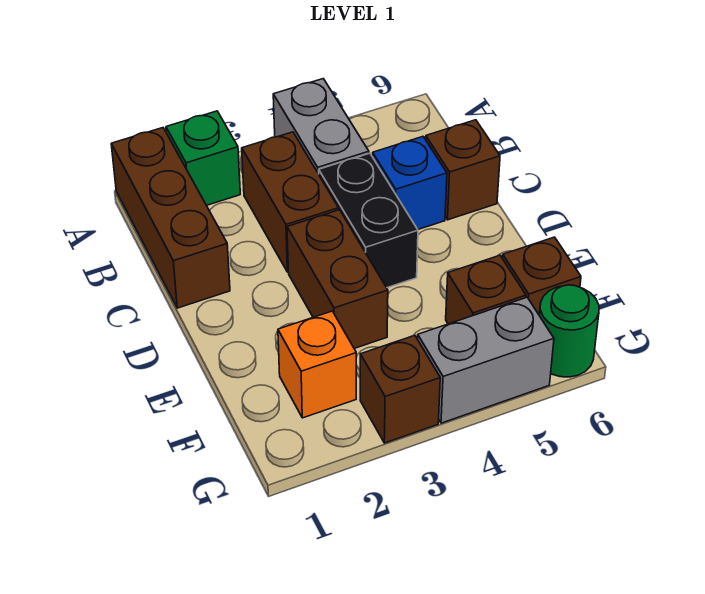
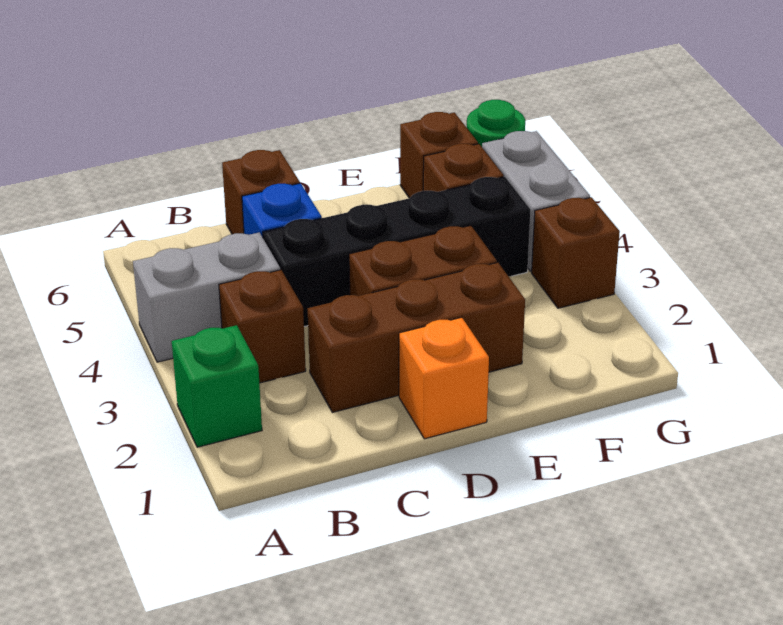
brown brick A1:C1 level 1 -> brown brick C2:E2 level 1
brown brick B3:C3 level 1 -> brown brick B3 level 1
black brick C4:D4 level 1 -> black brick C4:F4 level 1
orange brick F2 level 1 -> orange brick D1 level 1

